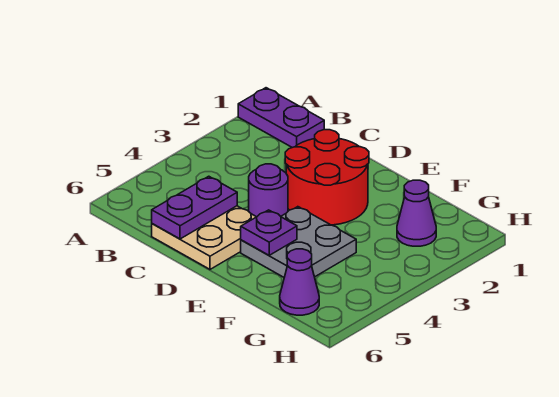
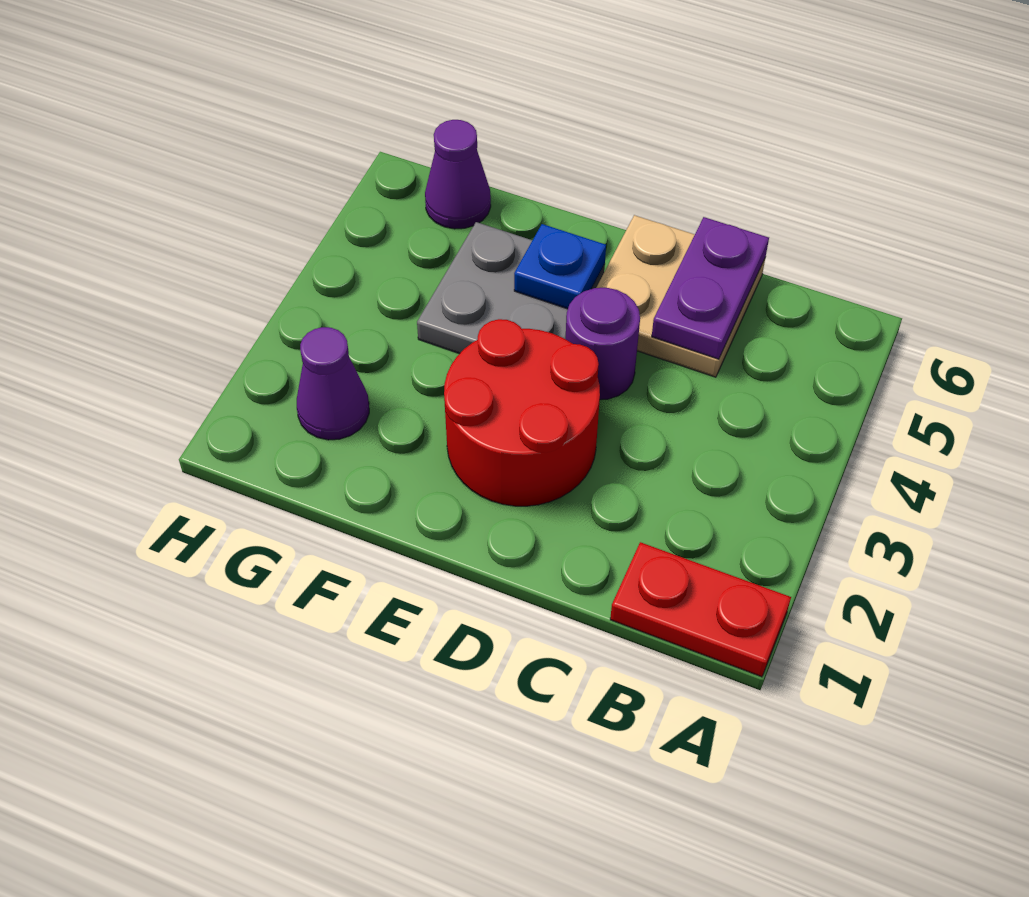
purple plate A1:B1 level 1 -> red plate A1:B1 level 1
purple plate E5 level 2 -> blue plate E5 level 2

